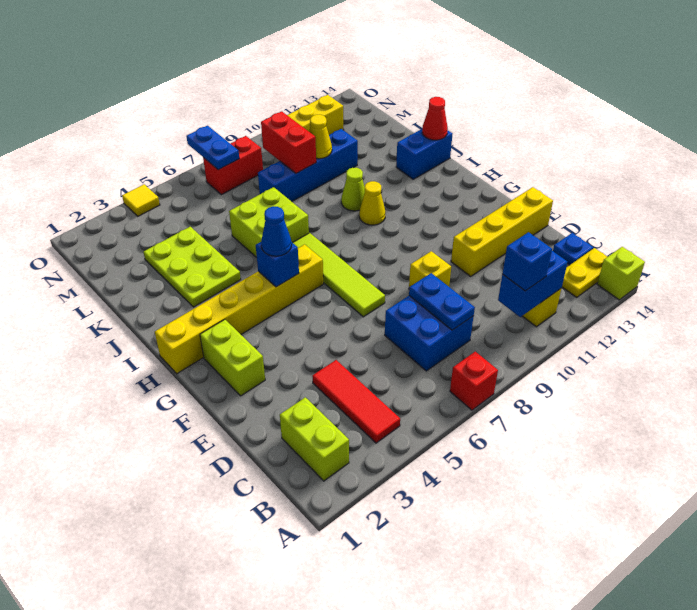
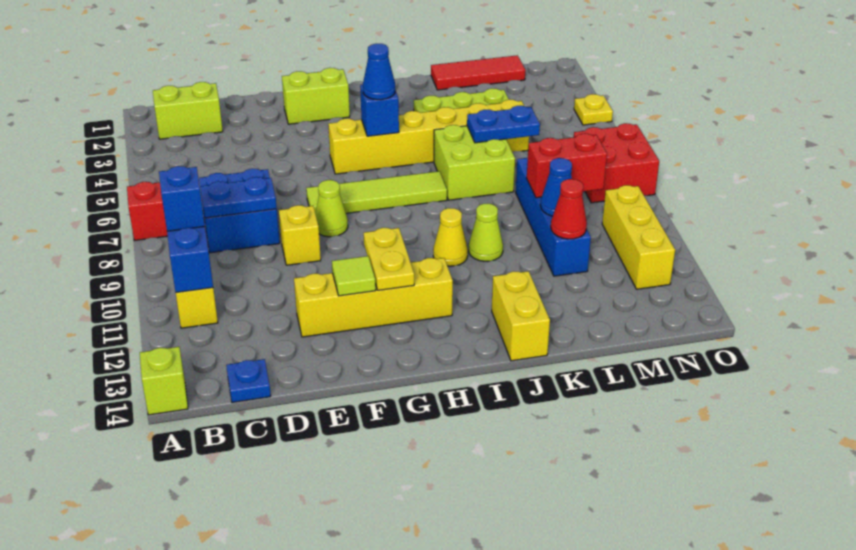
red tile B4:D4 level 1 -> red tile K1:M1 level 1
yellow plate B13:B14 level 1 -> yellow plate G11:G12 level 2
yellow brick E11:E14 level 1 -> yellow brick E12:H12 level 1
none -> lime cone F8 level 1
none -> lime tile F12 level 2
yellow brick H1:H6 level 1 -> yellow brick G5:L5 level 1
blue brick J13:J14 level 1 -> yellow brick J13:J14 level 1
red cone J14 level 2 -> red cone L11 level 2
yellow cone L10 level 2 -> blue cone L10 level 2
red brick N7:N8 level 1 -> red brick N7:O8 level 1
blue plate N7:O7 level 2 -> blue plate K6:L6 level 2
yellow tile O4 level 1 -> yellow plate O4 level 1

